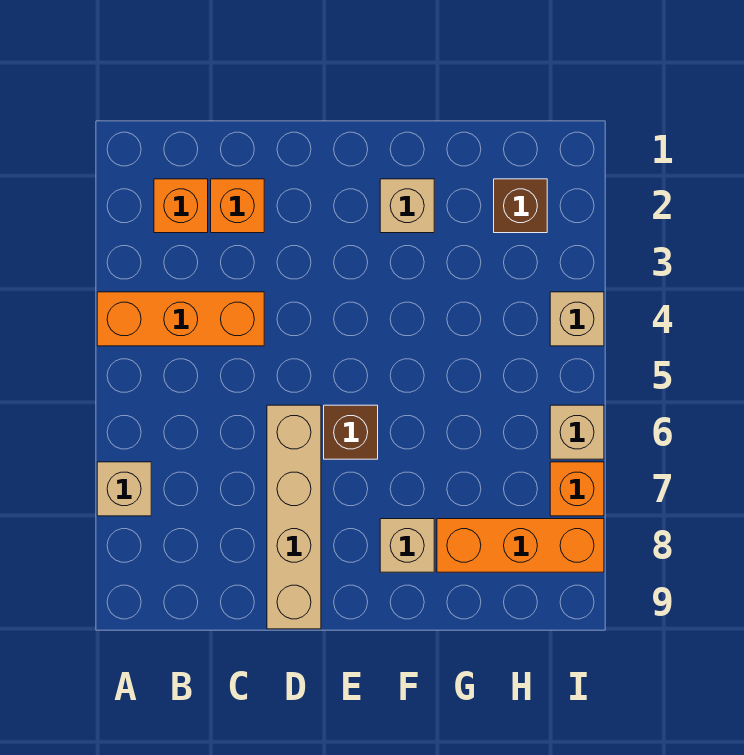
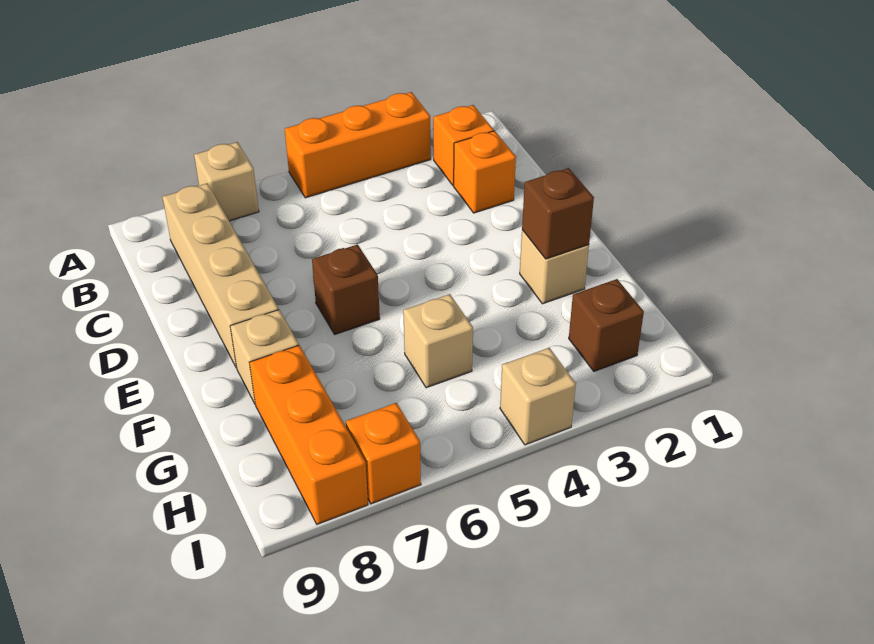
orange brick A4:C4 level 1 -> orange brick A3:A5 level 1
tan brick D6:D9 level 1 -> tan brick B8:E8 level 1
none -> brown brick F2 level 2
tan brick I6 level 1 -> tan brick G5 level 1

